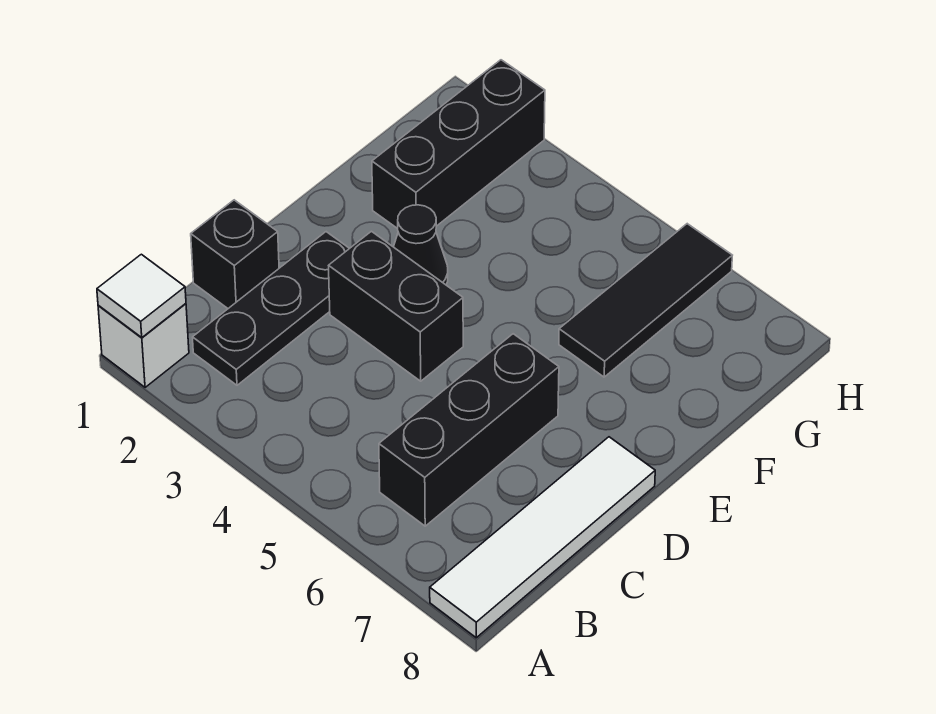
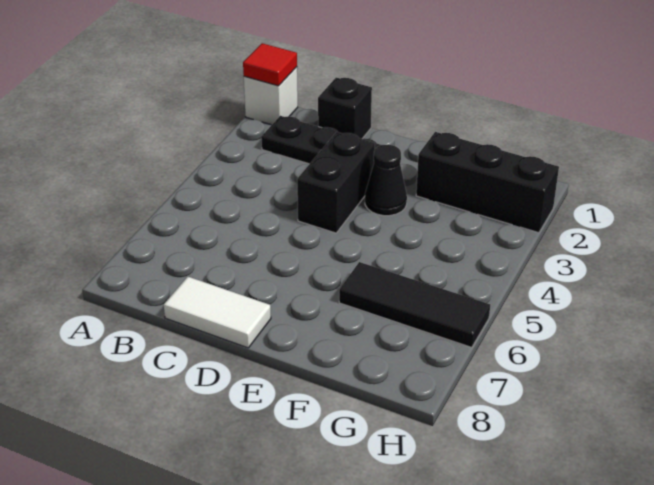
white tile A1 level 2 -> red tile A1 level 2
white tile A8:D8 level 1 -> white tile C8:D8 level 1
black brick B6:D6 level 1 -> none

